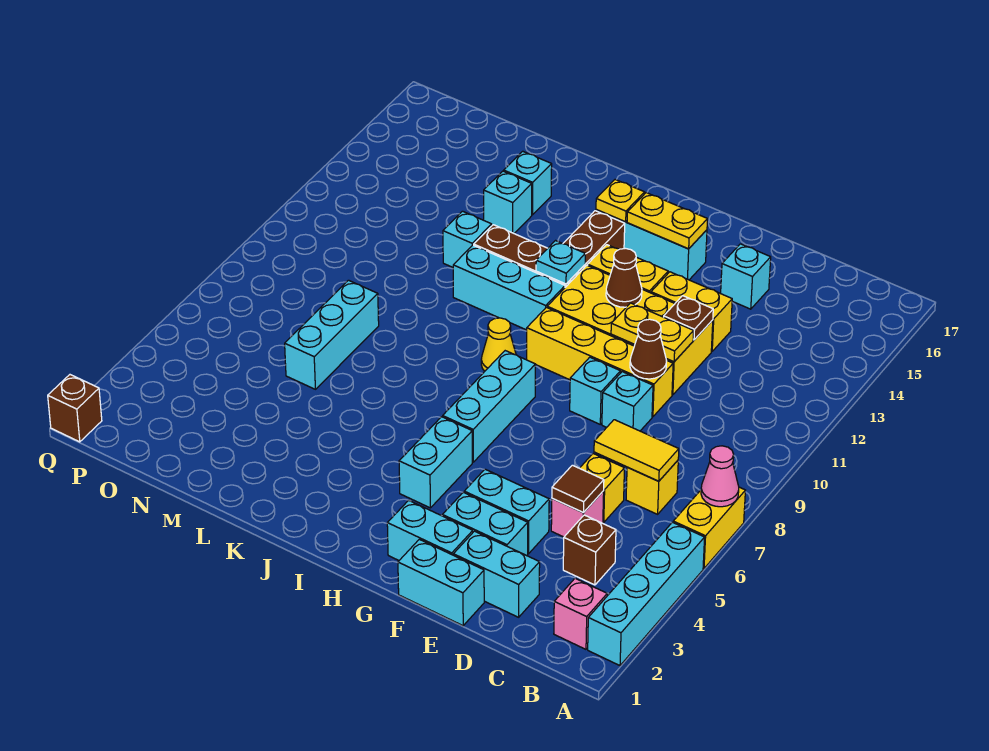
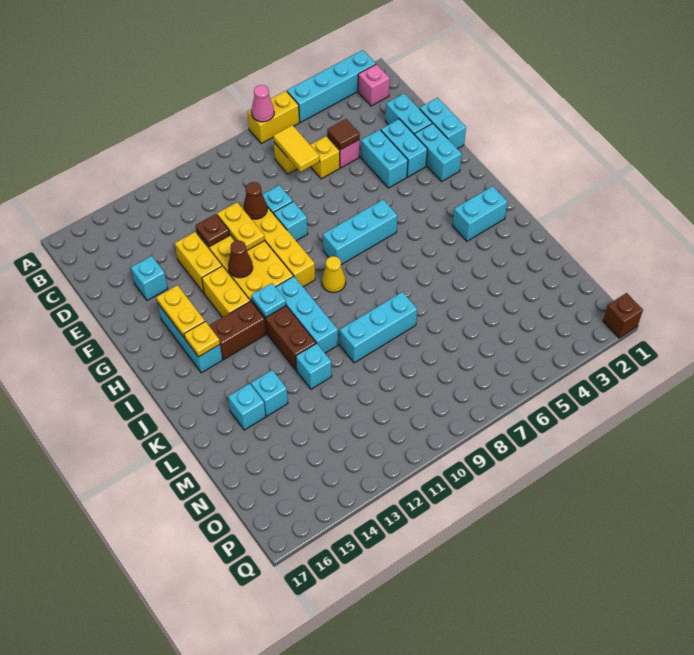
brown brick C4 level 1 -> none
cyan brick H4:H5 level 1 -> cyan brick J2:J3 level 1
cyan brick M6:M8 level 1 -> cyan brick L8:L10 level 1

